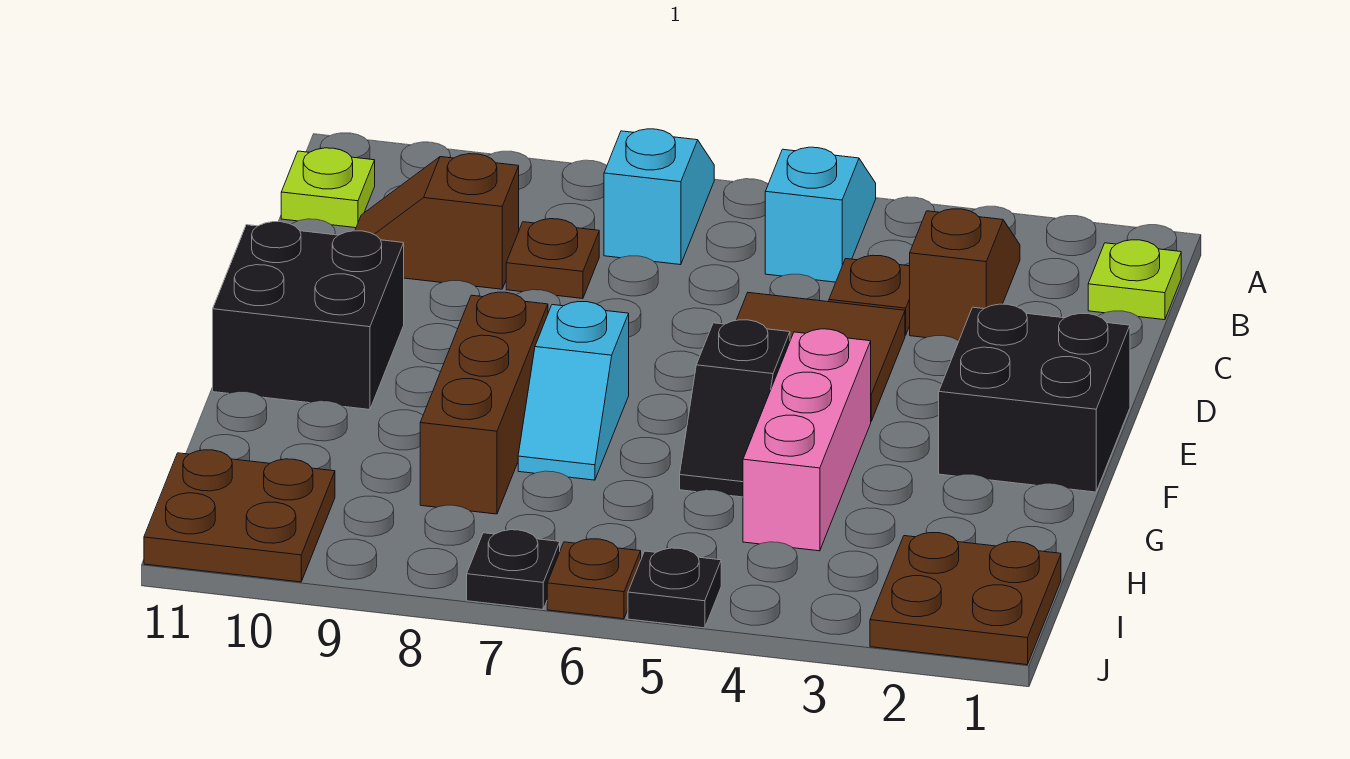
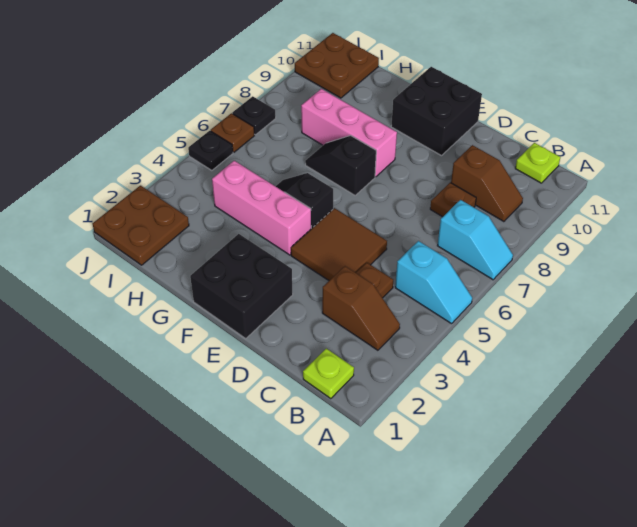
brown slope C9:C10 level 1 top 9 -> brown slope B9:C9 level 1 top C
cyan slope F7:G7 level 1 top F -> black slope F7:G7 level 1 top F
brown brick F8:H8 level 1 -> pink brick F8:H8 level 1

